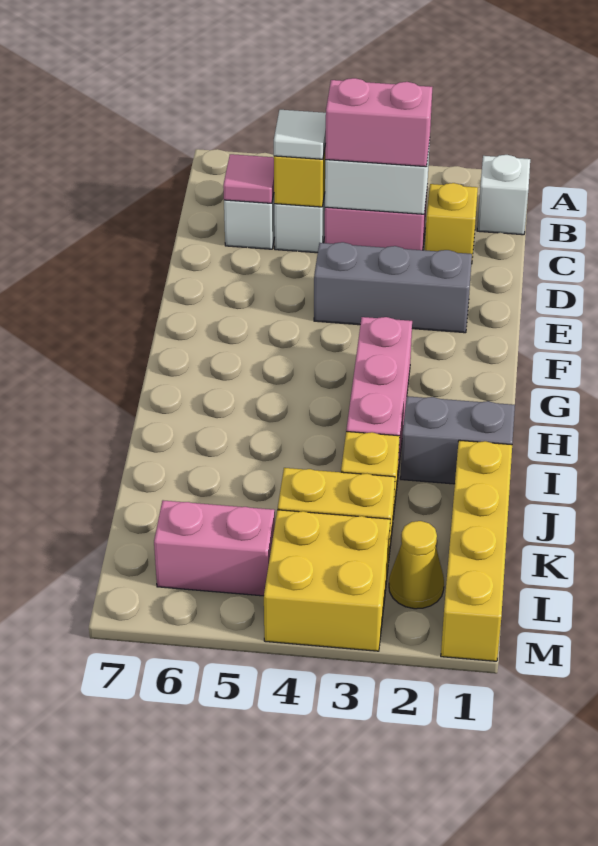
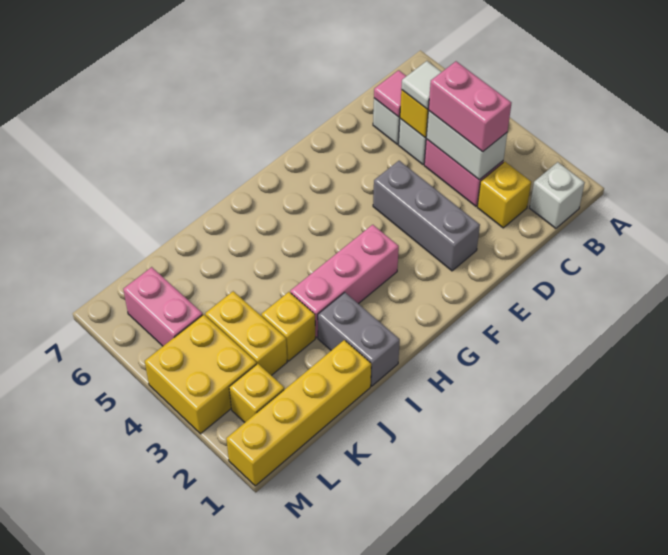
yellow cone L2 level 1 -> yellow brick L2 level 1

